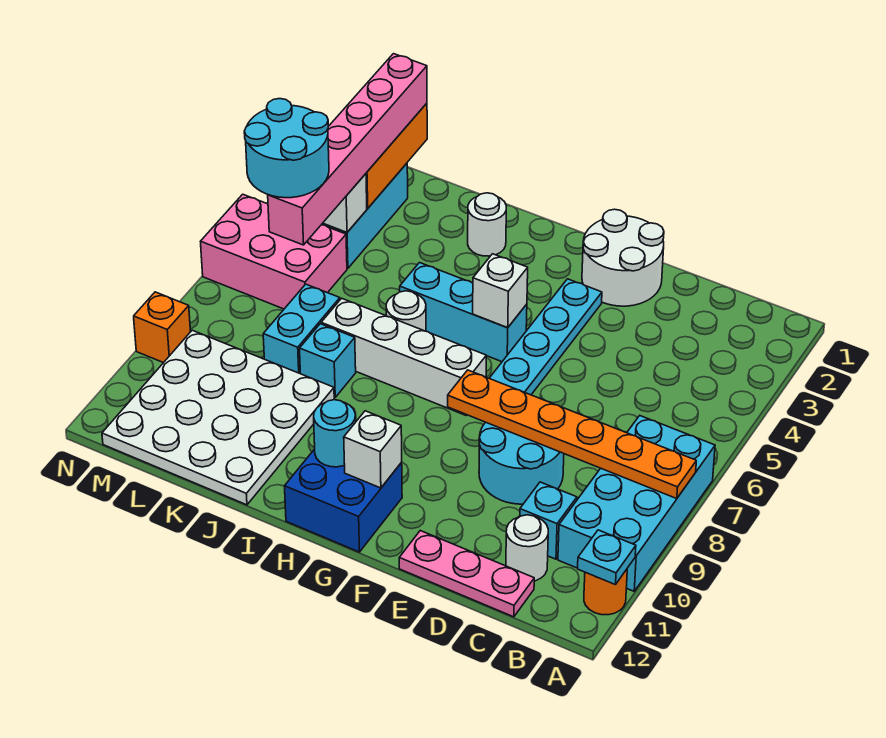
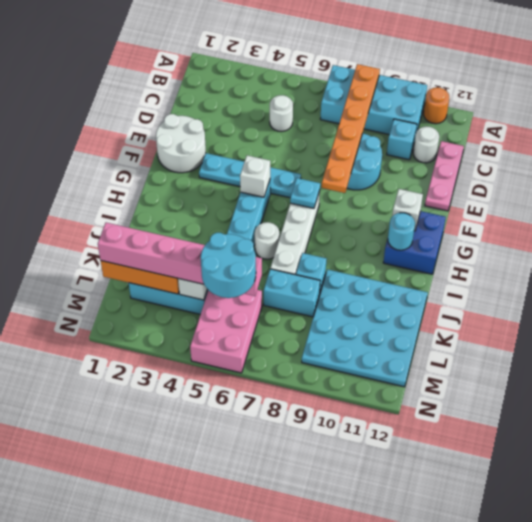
cyan plate A11 level 2 -> cyan plate G7 level 2
white round brick I2 level 1 -> white round brick C5 level 1
white plate J9:M12 level 1 -> cyan plate J9:M12 level 1
orange brick N9 level 1 -> none

